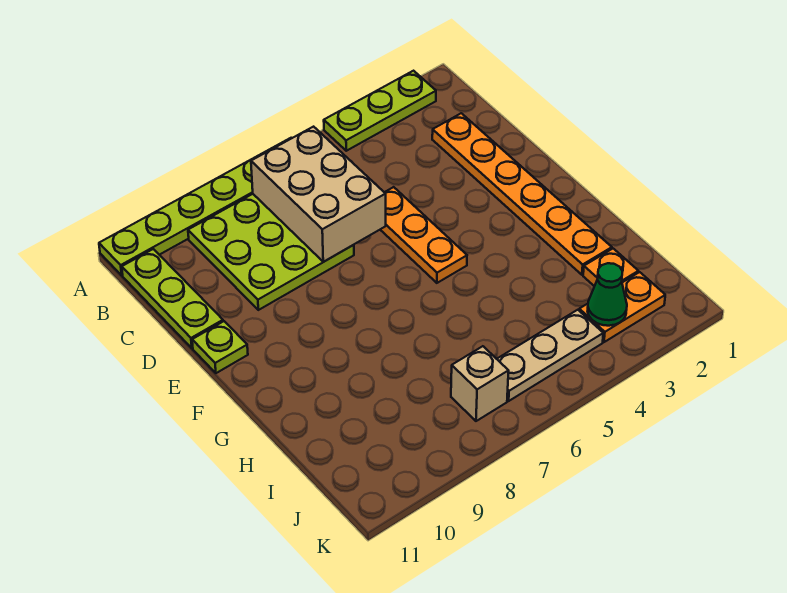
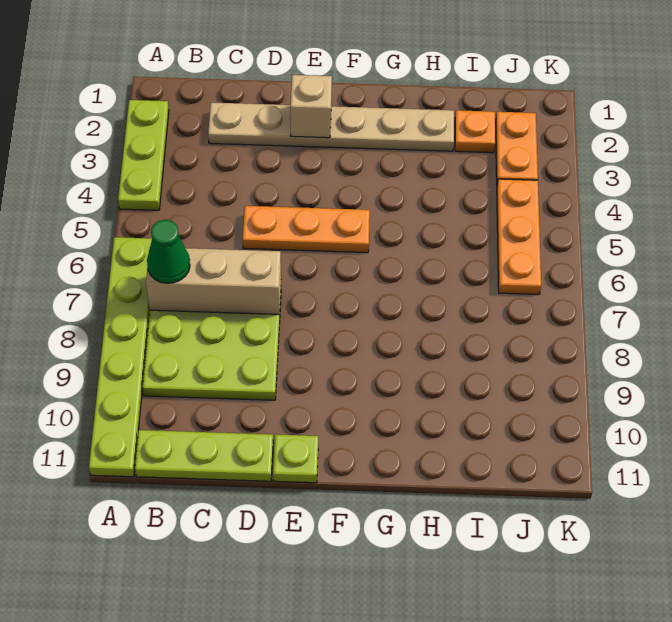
tan brick B6:D7 level 2 -> tan brick B7:D7 level 2
orange plate C2:H2 level 1 -> tan plate C2:H2 level 1
green cone J3 level 2 -> green cone B7 level 3
tan plate J4:J6 level 1 -> orange plate J4:J6 level 1
tan brick J7 level 1 -> tan brick E2 level 2

